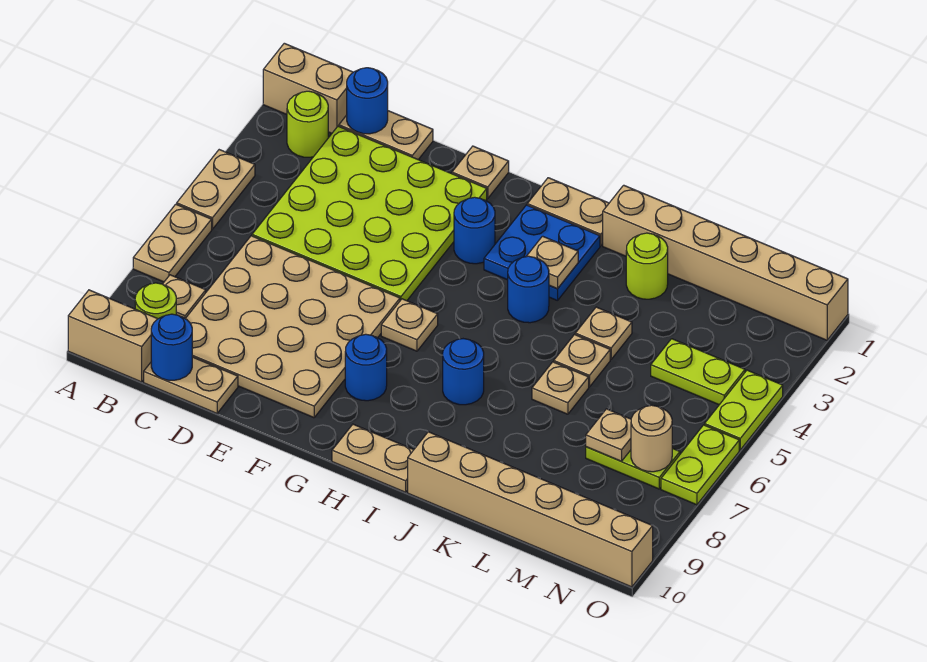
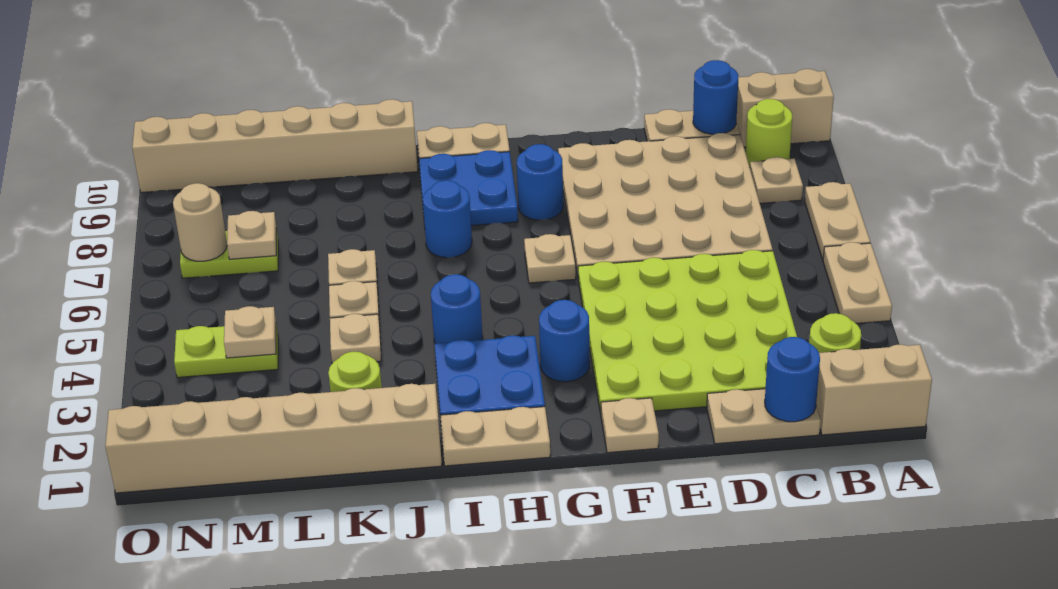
none -> blue plate H8:I9 level 1
tan plate I3 level 2 -> tan plate M4 level 2
lime plate O4:O5 level 1 -> none
lime plate O6:O7 level 1 -> none

